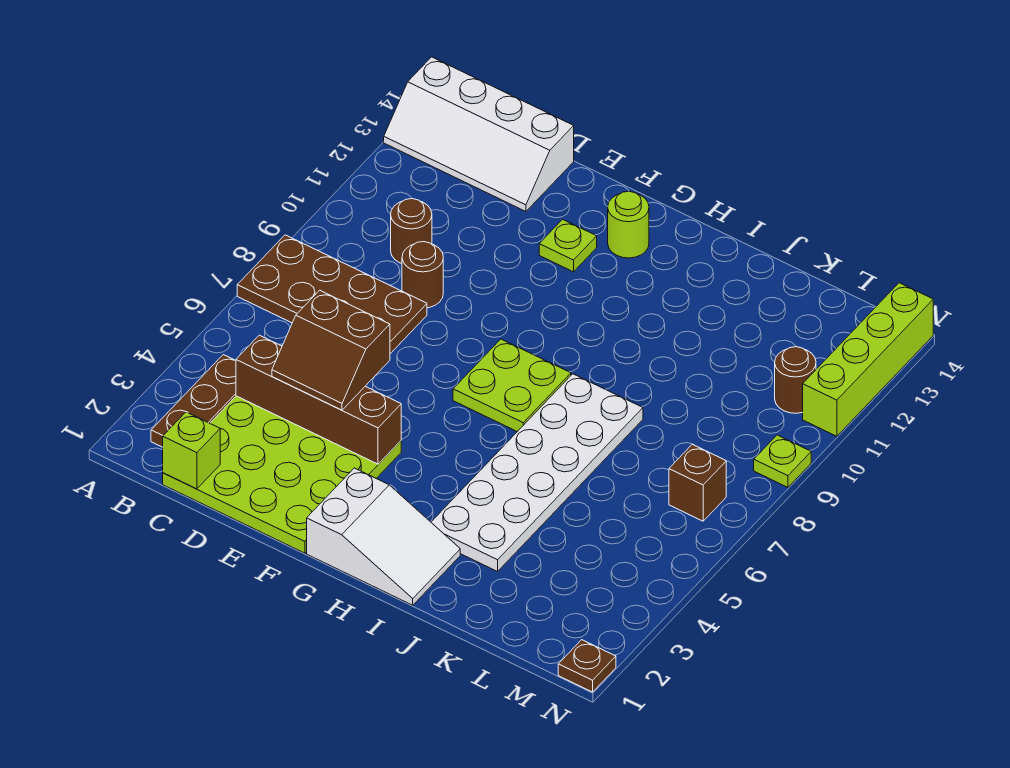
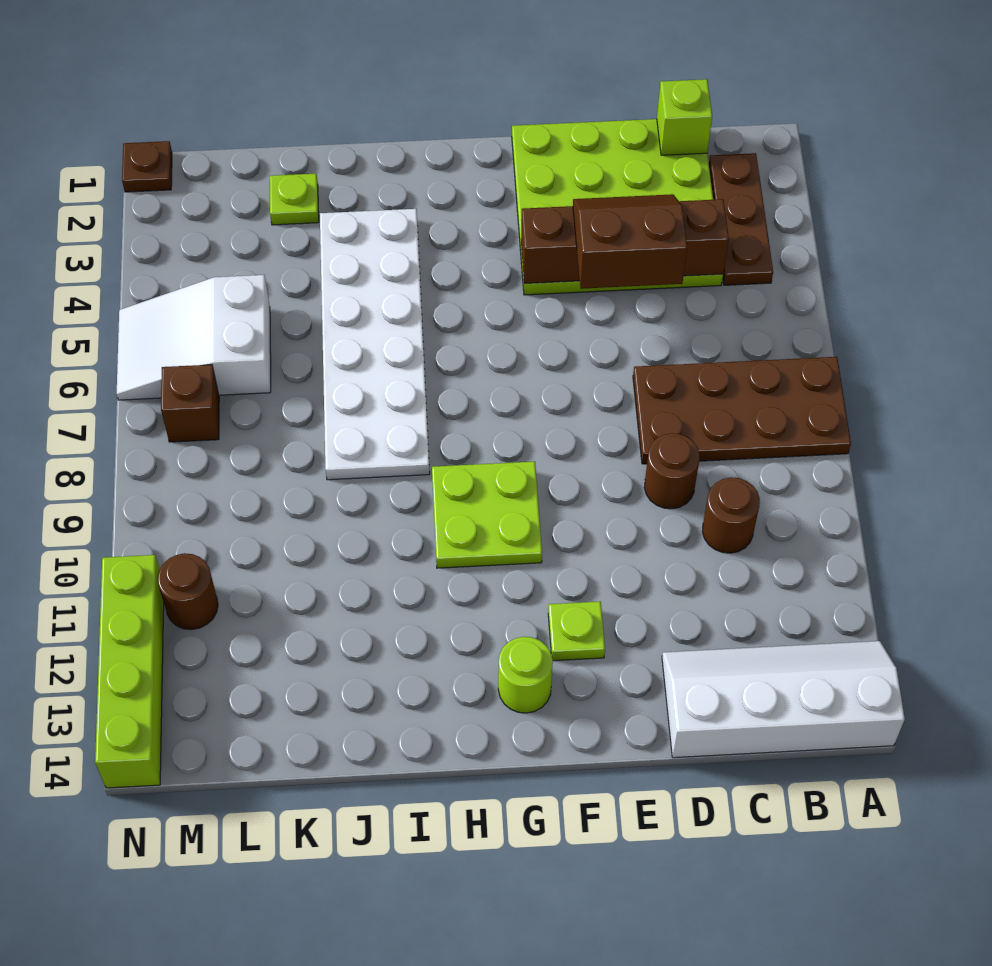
white slope G1:I2 level 1 top G -> white slope L5:N6 level 1 top L
lime plate G7:H8 level 1 -> lime plate G9:H10 level 1
lime plate N9 level 1 -> lime plate K2 level 1

